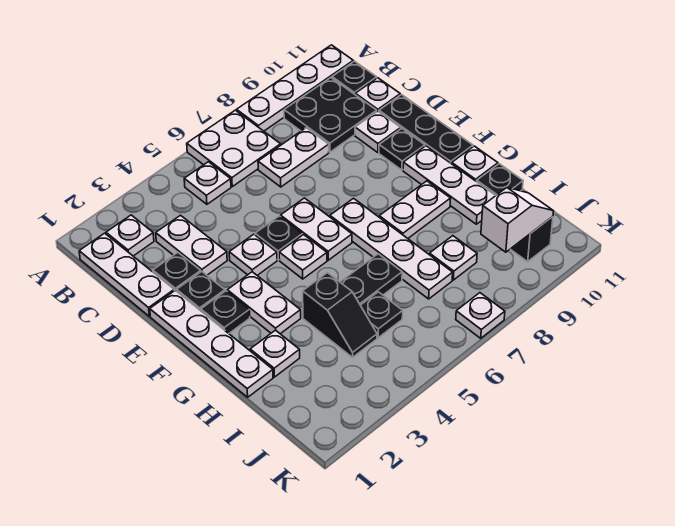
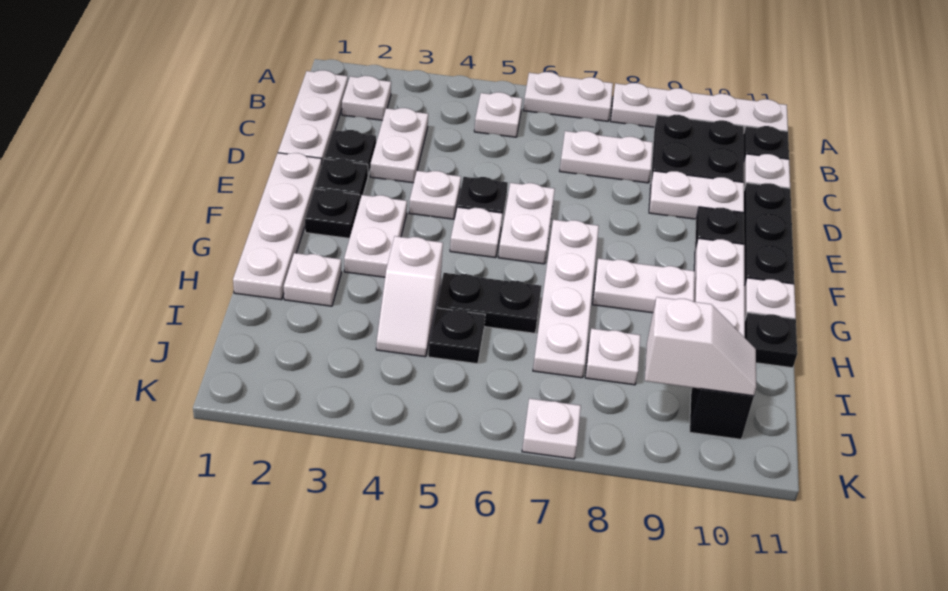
white plate A6:B7 level 1 -> white plate A6:A7 level 1
white plate D10 level 1 -> white plate D9:D10 level 1
black slope H4:I4 level 1 top H -> white slope H4:I4 level 1 top H

